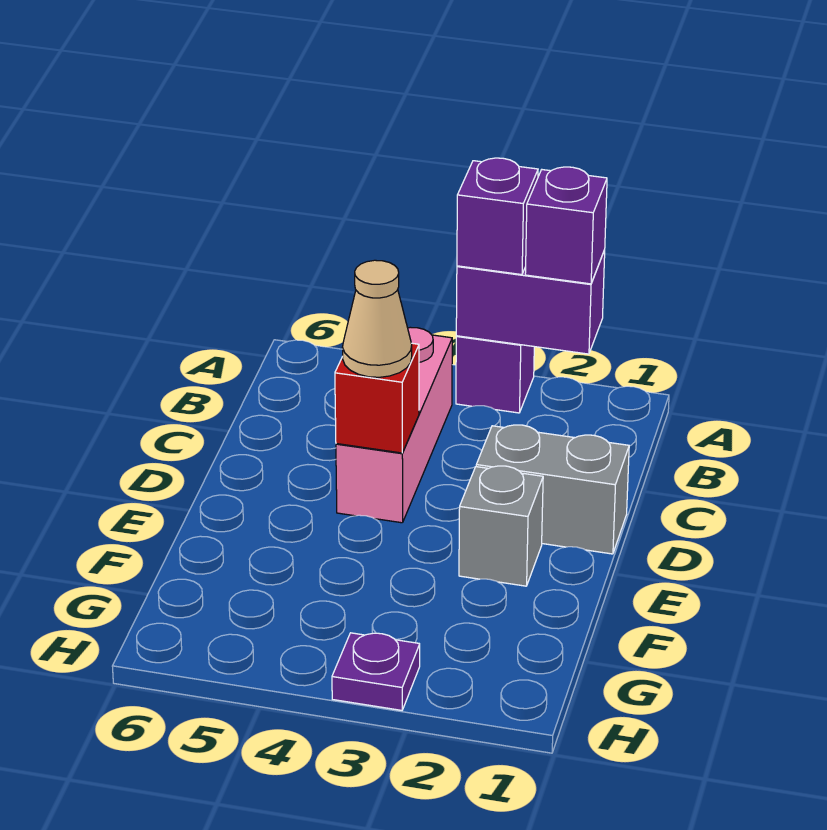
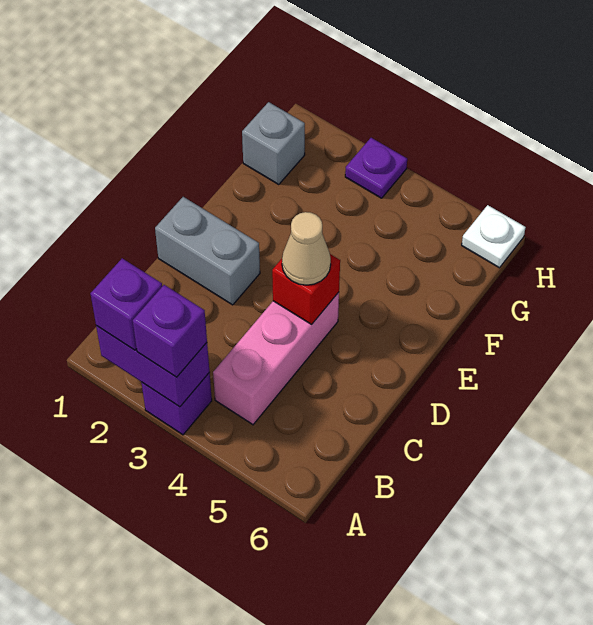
grey brick E2 level 1 -> grey brick G1 level 1
none -> white plate H6 level 1

